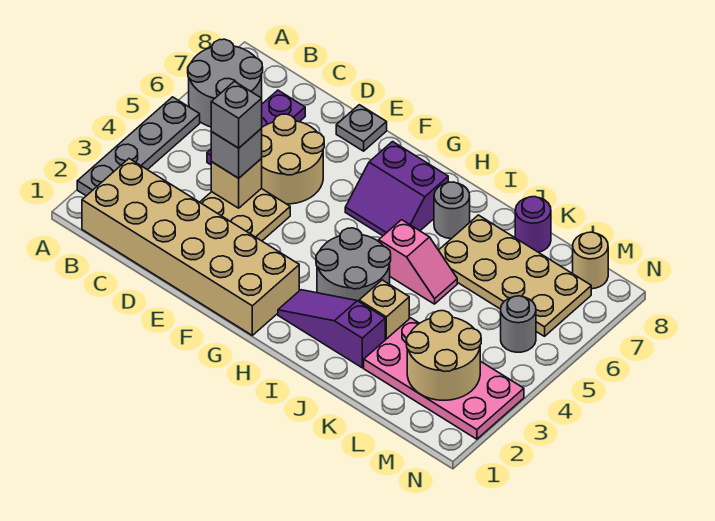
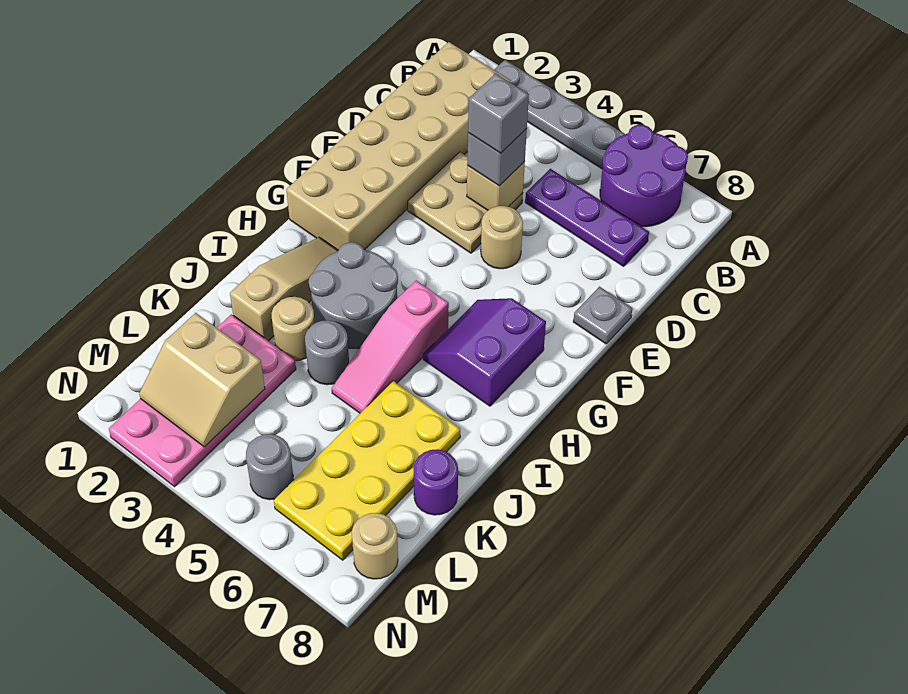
grey round brick A6:B7 level 1 -> purple round brick A6:B7 level 1
tan round brick D5:E6 level 1 -> tan round brick E5 level 1
purple slope H2:J2 level 1 top J -> tan slope H2:J2 level 1 top J
pink slope I5:J5 level 1 top I -> pink slope H5:J5 level 1 top H
grey round brick I7 level 1 -> grey round brick J4 level 1
tan brick J3 level 1 -> tan round brick J3 level 1
tan plate J6:M7 level 1 -> yellow plate J6:M7 level 1
tan round brick L2:M3 level 2 -> tan slope L2:M3 level 2 top L

